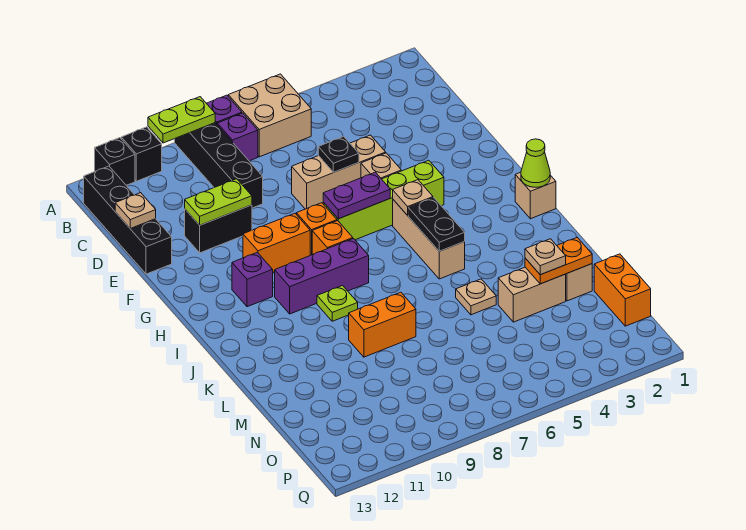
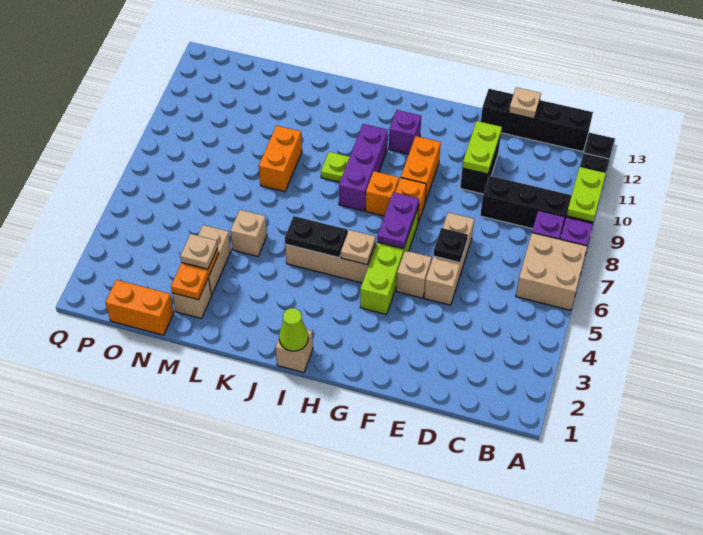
tan plate L5 level 1 -> tan brick L5 level 1

